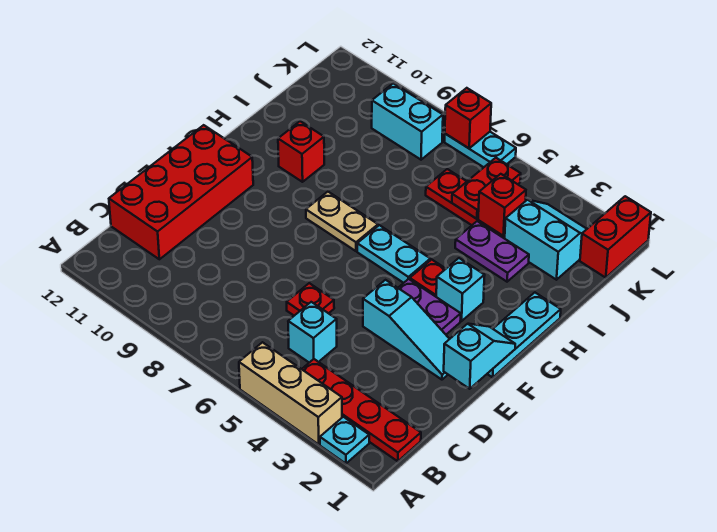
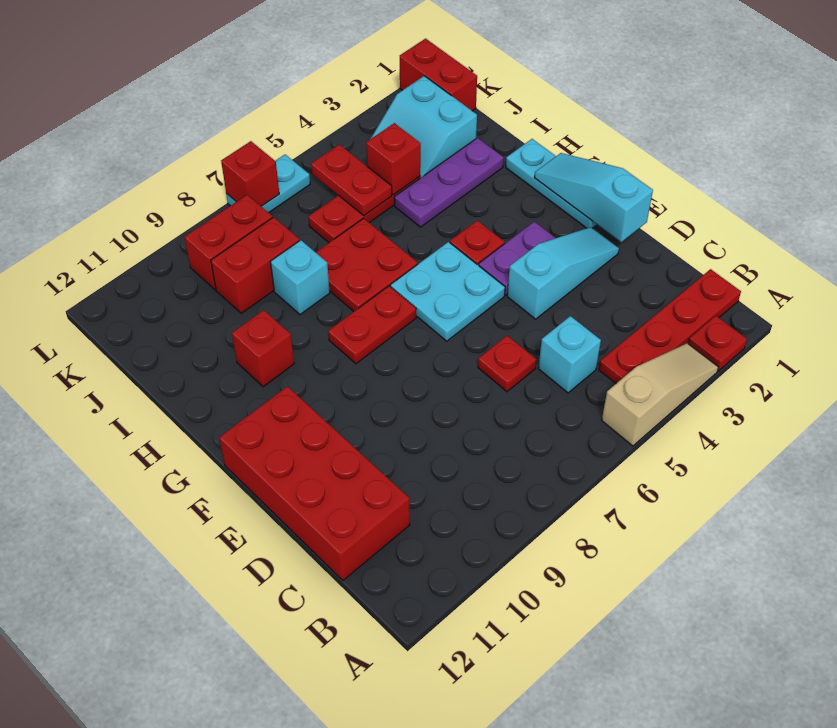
cyan plate A2 level 1 -> red plate A2 level 1
tan brick A3:A5 level 1 -> tan slope A3:A5 level 1 top 5
cyan slope E1:F1 level 2 top E -> cyan slope E1:G1 level 2 top E
cyan brick G3 level 1 -> cyan brick I8 level 1
cyan plate G5:G6 level 1 -> cyan plate F5:G6 level 1
tan plate G7:G8 level 1 -> red plate G7:G8 level 1
none -> red plate H6:I7 level 1
purple plate I3:I4 level 1 -> purple plate I2:I4 level 1
cyan slope J2:K3 level 1 top J -> cyan slope J2:K3 level 1 top 2
none -> red brick J8:J9 level 1
cyan brick K8:K9 level 1 -> red brick K8:K9 level 1

